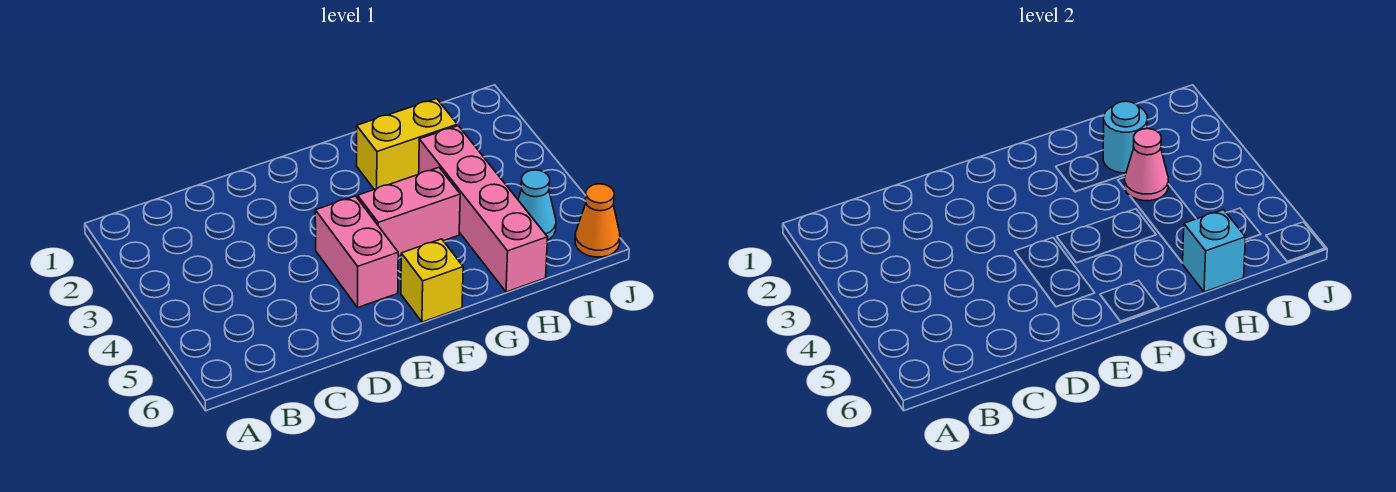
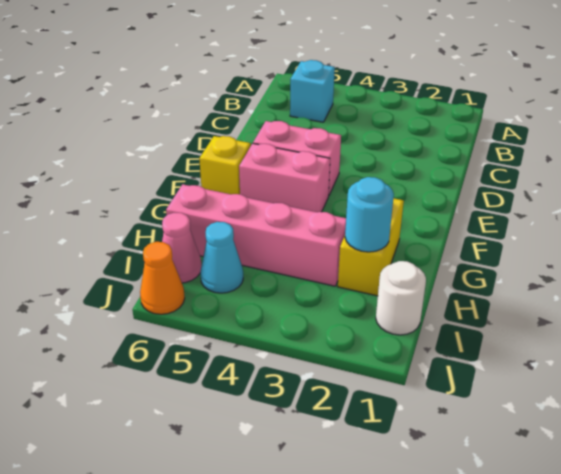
pink brick F4:G4 level 1 -> pink brick F4:F5 level 1
pink cone H3 level 2 -> pink cone I6 level 1
cyan brick H6 level 2 -> cyan brick B5 level 1
none -> white round brick I1 level 1

